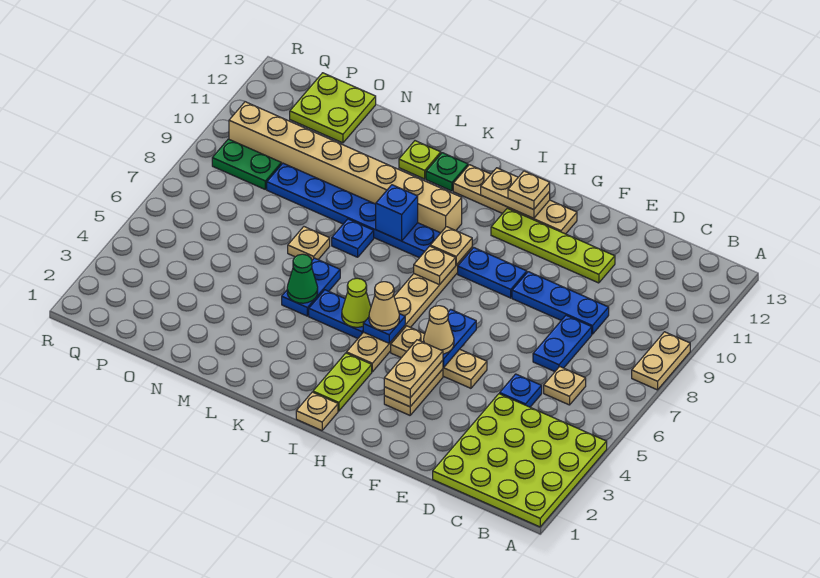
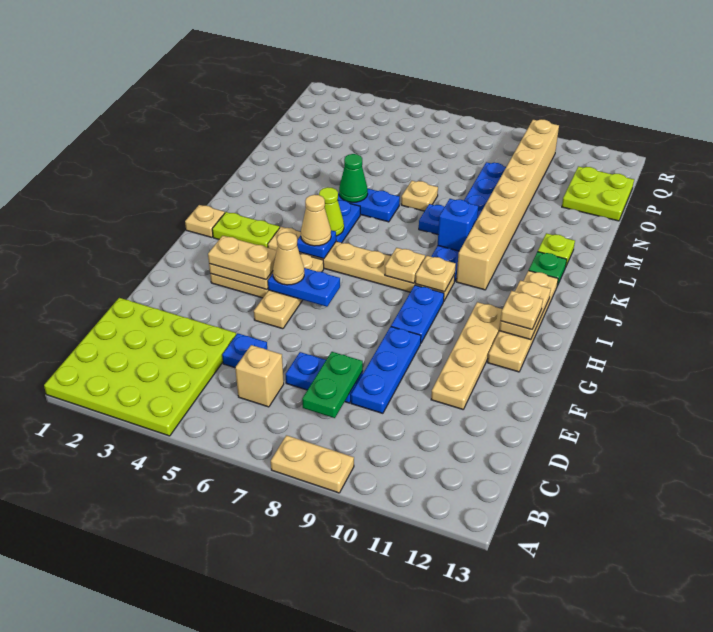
tan plate C6 level 1 -> tan brick C6 level 1
lime plate E11:H11 level 1 -> tan plate E11:H11 level 1
green plate P9:Q9 level 1 -> green plate C8:D8 level 2

